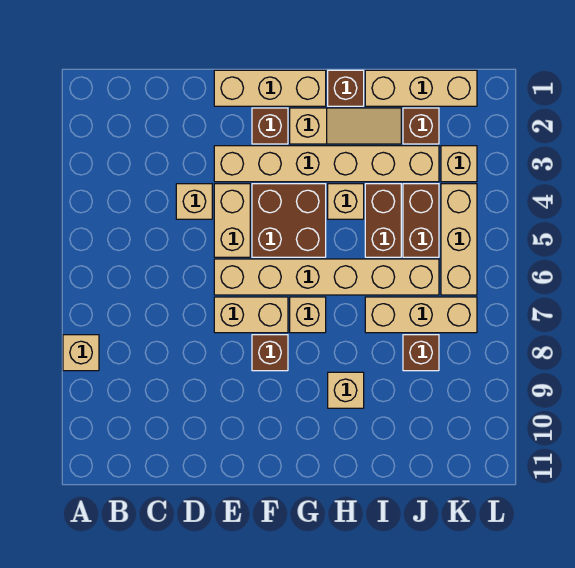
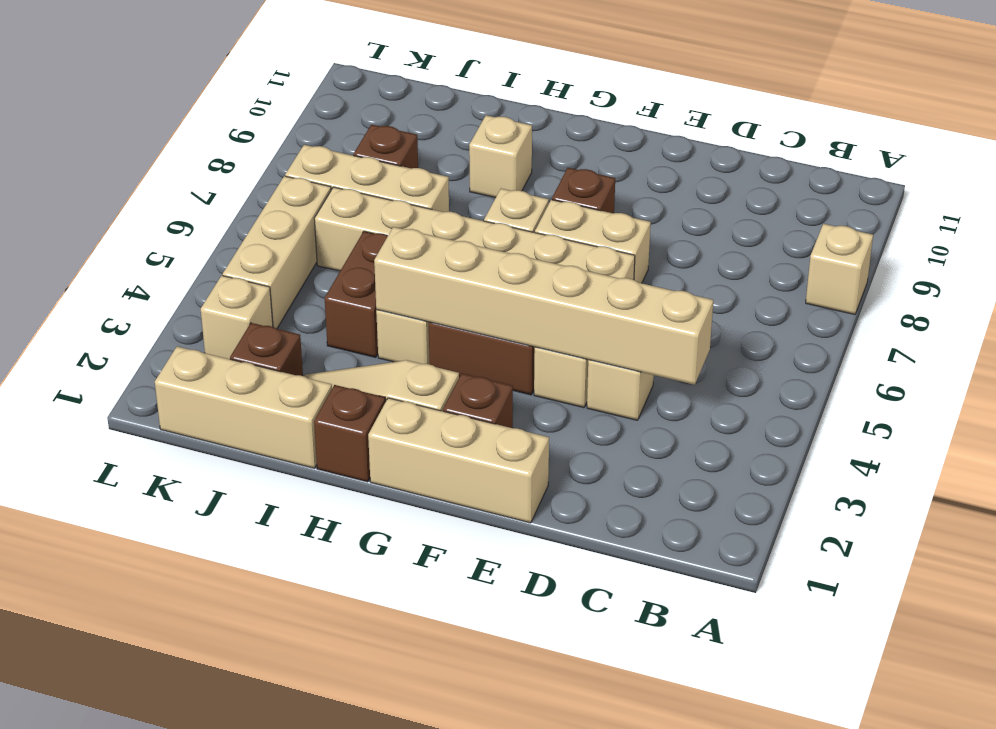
tan brick E3:J3 level 1 -> tan brick C4:H4 level 2
brown brick J4:J5 level 1 -> none

